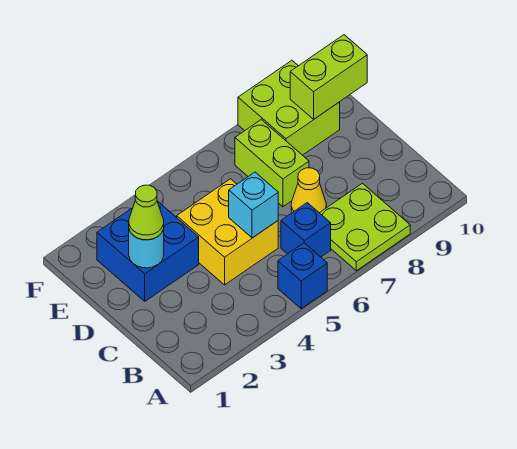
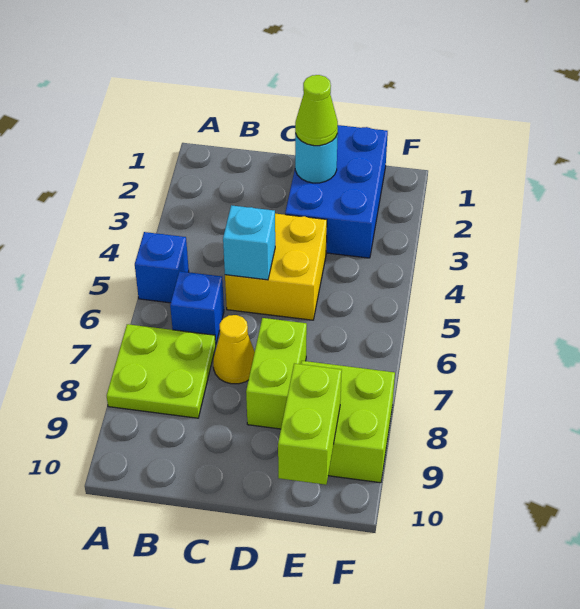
blue brick D2:E3 level 1 -> blue brick D1:E3 level 1
lime brick D7:E7 level 1 -> lime brick D7:D8 level 1

